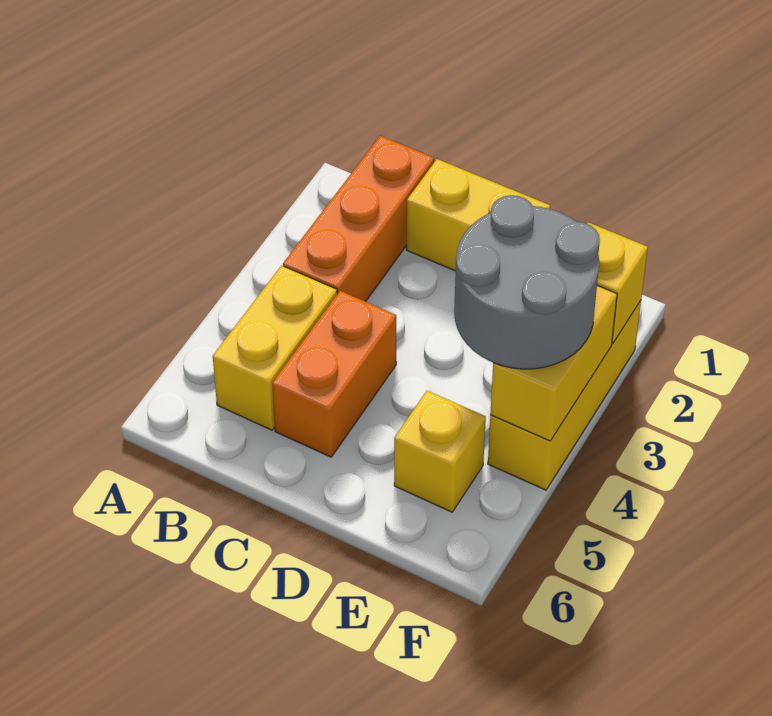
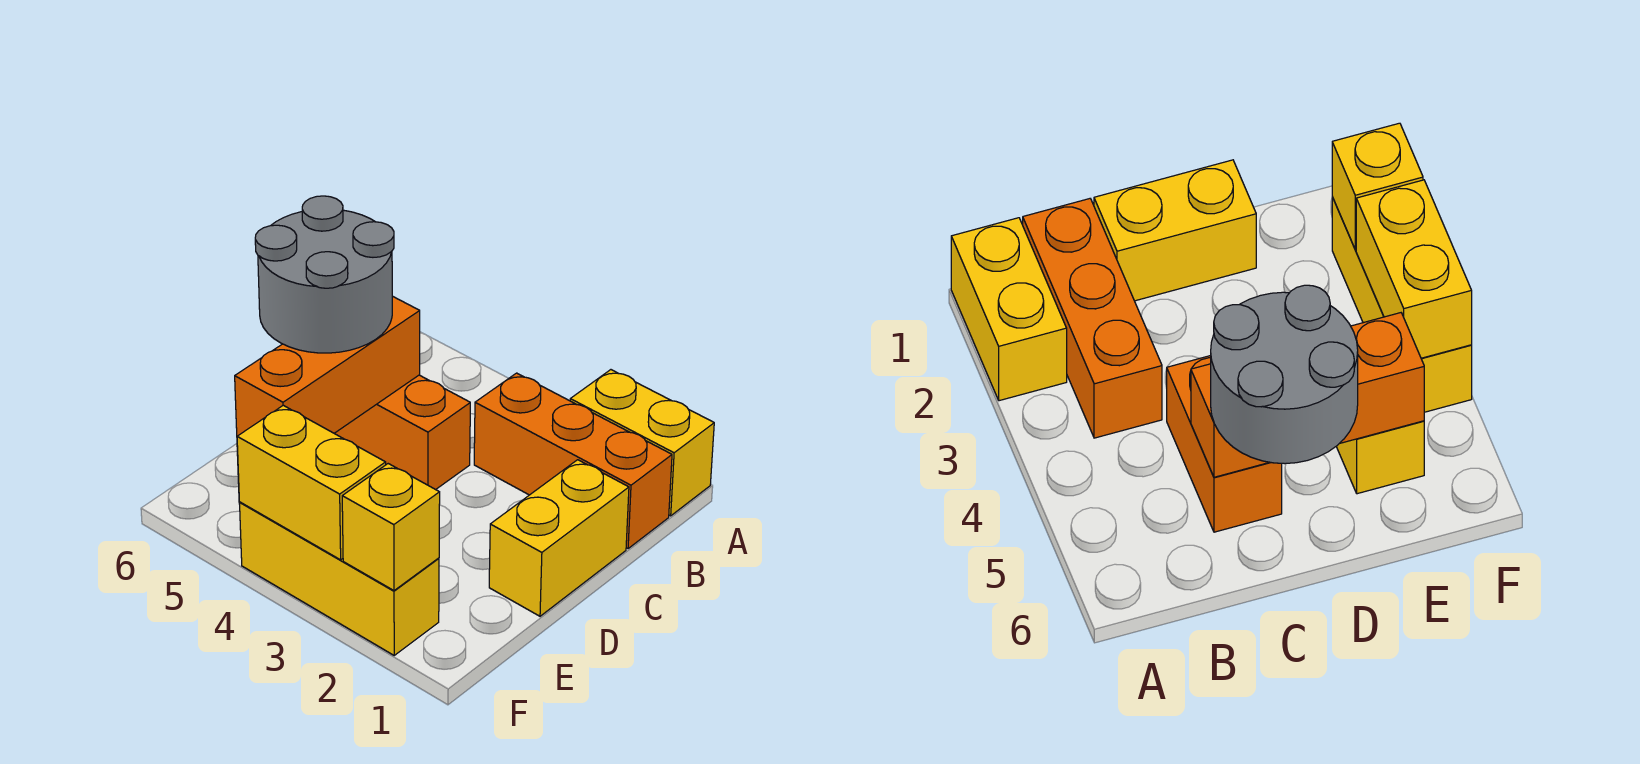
yellow brick B4:B5 level 1 -> yellow brick A1:A2 level 1
none -> orange brick C5:E5 level 2
grey round brick E3:F4 level 3 -> grey round brick C5:D6 level 3

